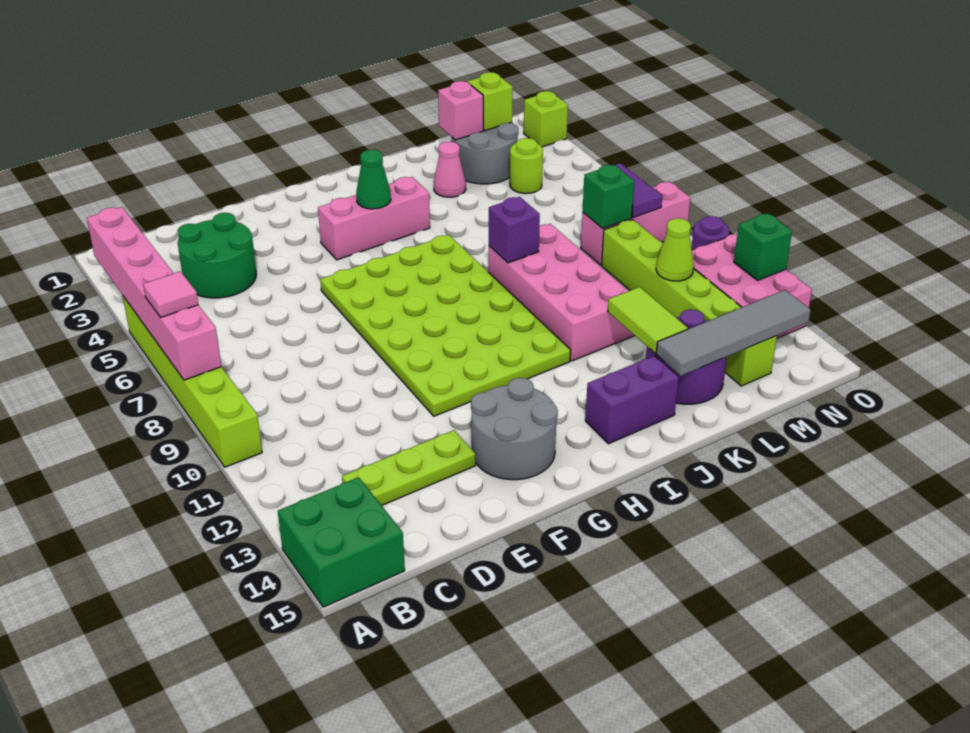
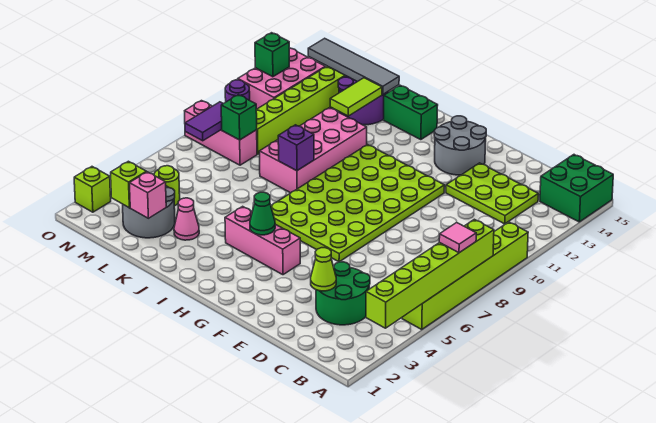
pink brick A3:A8 level 2 -> lime brick A3:A8 level 2
lime plate C13:E13 level 1 -> lime plate C12:E13 level 1
purple brick I14:J14 level 1 -> green brick I14:J14 level 1
lime cone M11 level 2 -> lime cone D3 level 2

